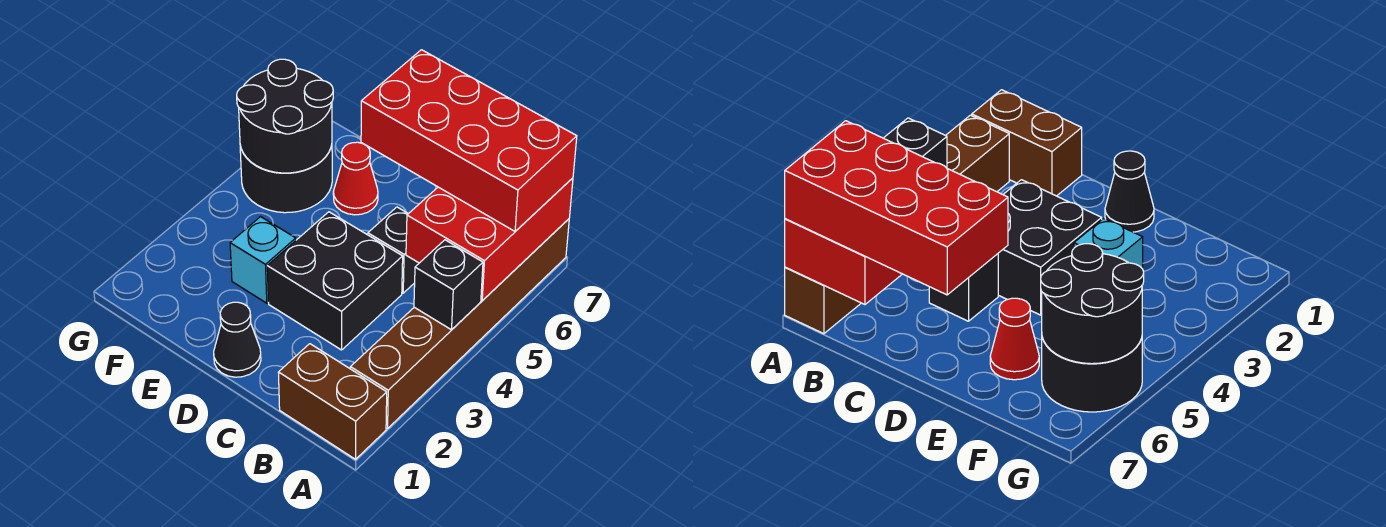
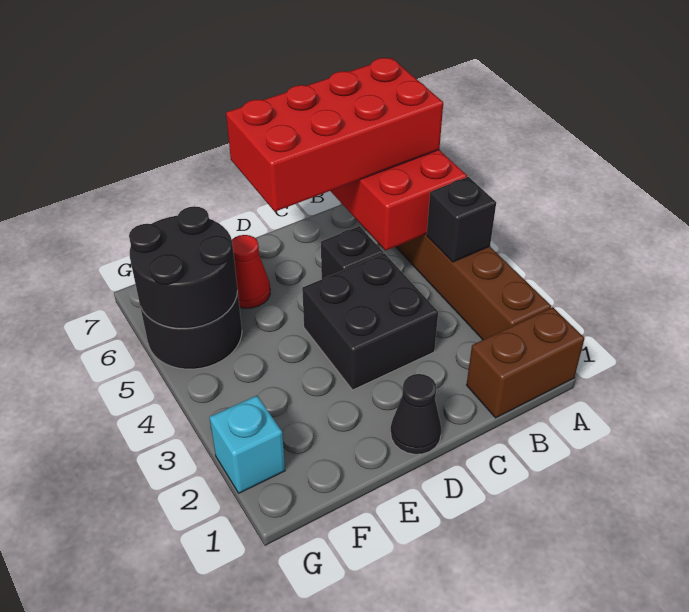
cyan brick E3 level 1 -> cyan brick G2 level 1

